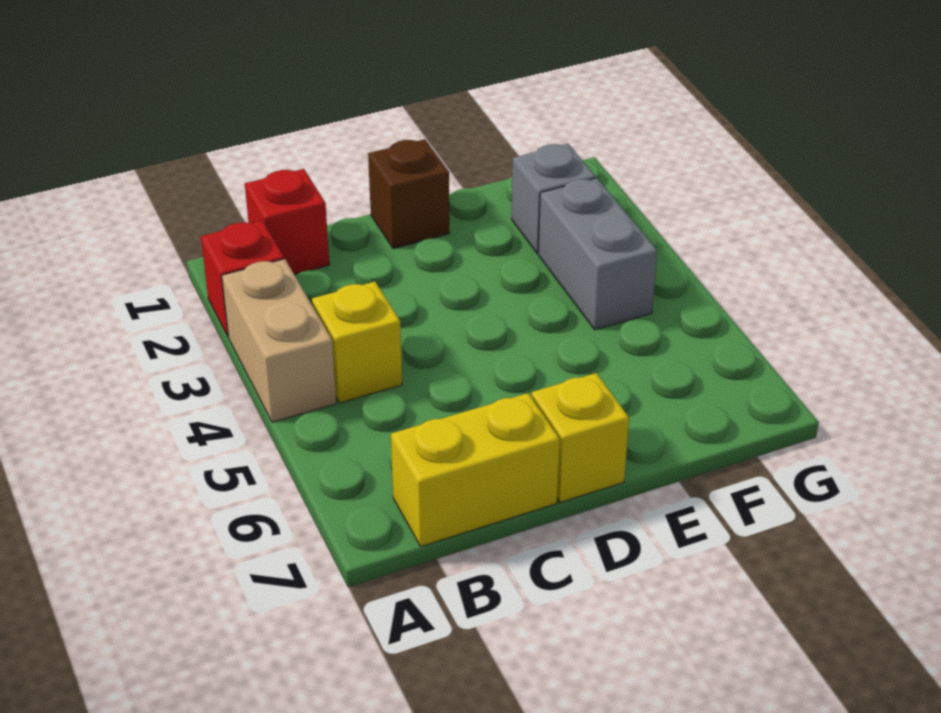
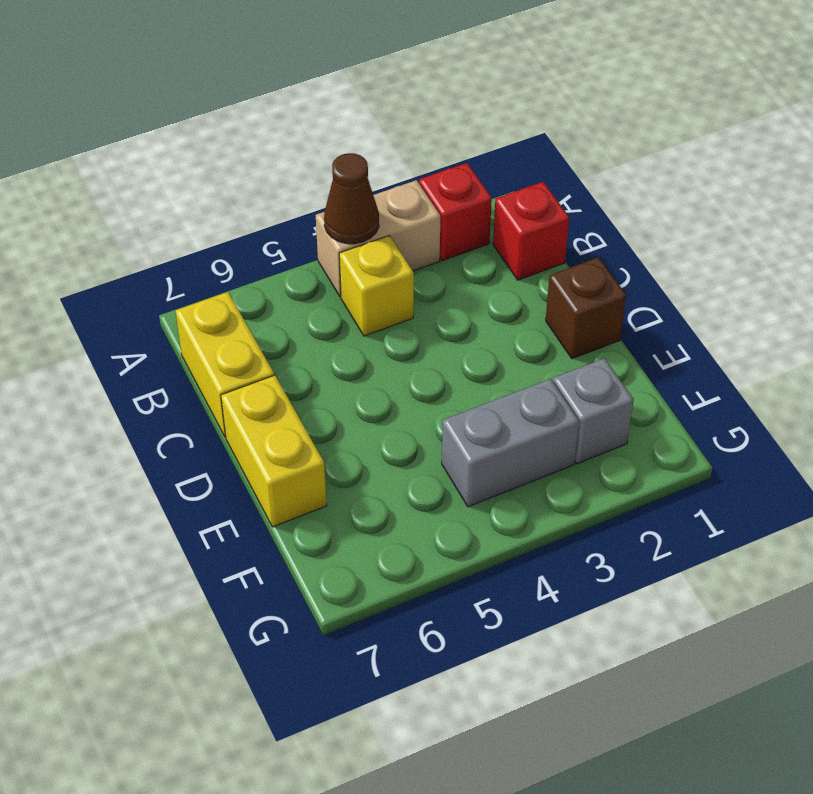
none -> brown cone A4 level 2
yellow brick D7 level 1 -> yellow brick D7:E7 level 1

